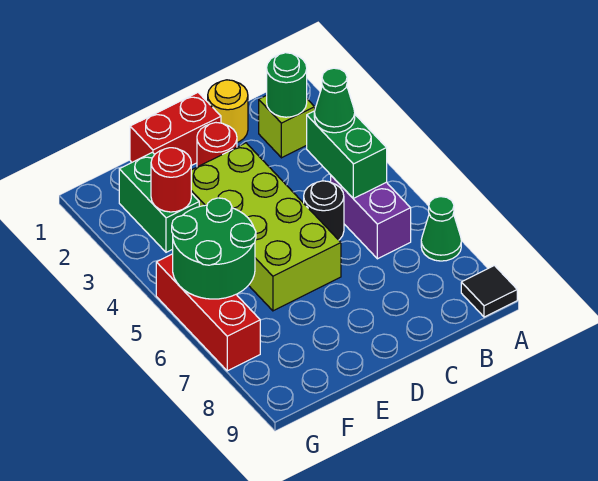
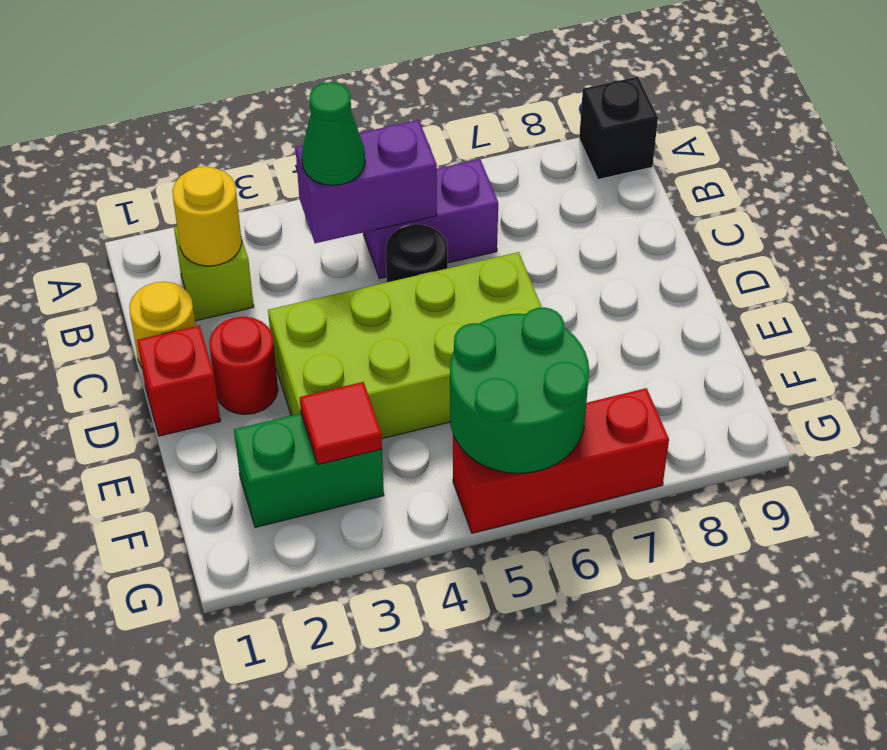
green cone A7 level 1 -> none
black tile A9 level 1 -> black brick A9 level 1
green round brick B2 level 2 -> yellow round brick B2 level 2
green brick B4:B5 level 2 -> purple brick B4:B5 level 2
red brick D1:E1 level 1 -> red brick D1 level 1
red round brick F3 level 2 -> red tile F3 level 2

